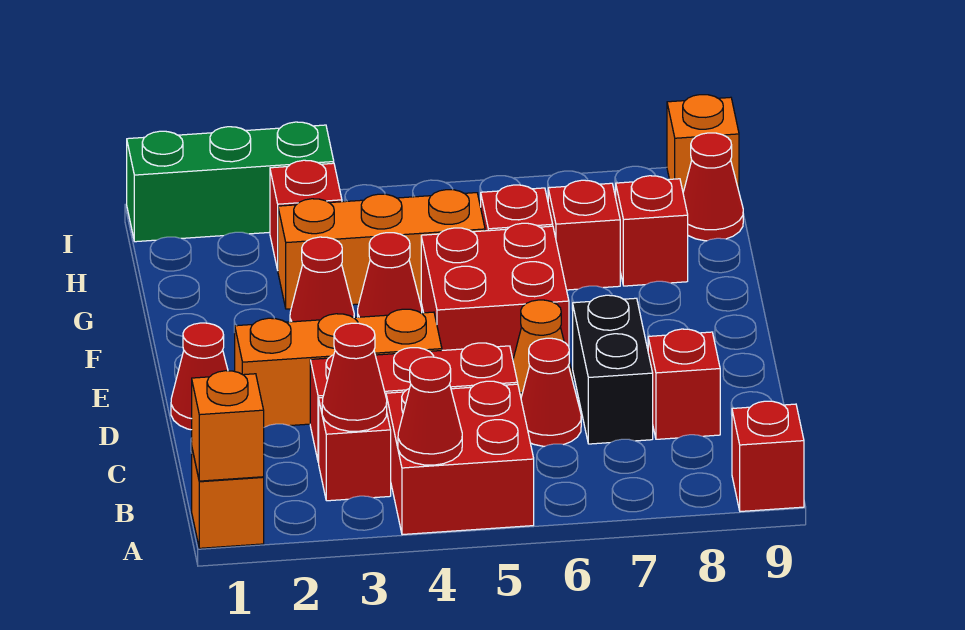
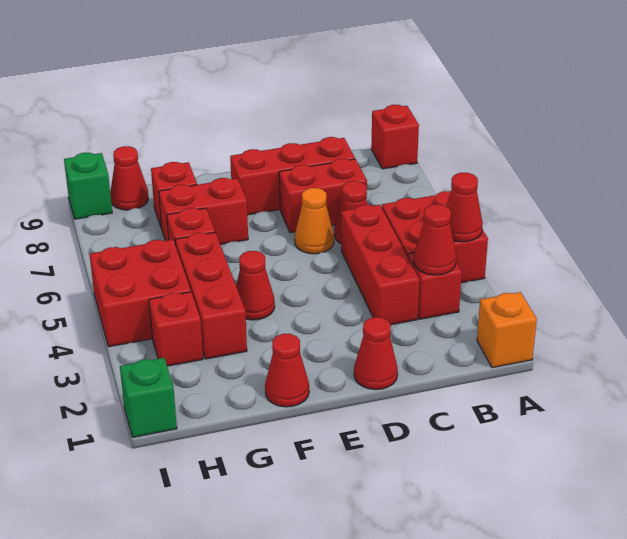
orange brick A1 level 2 -> none
black brick C7:D7 level 1 -> red brick C7:D7 level 1
red brick C8 level 1 -> red brick C8:E8 level 1
orange brick D2:D4 level 1 -> none
red brick E5:F6 level 1 -> red brick H4:I5 level 1
red cone F3 level 1 -> red cone F1 level 1
orange brick G3:G5 level 1 -> red brick G3:G5 level 1
red brick G7 level 1 -> red brick F7:G7 level 1
green brick I1:I3 level 1 -> green brick I1 level 1
orange brick I9 level 1 -> green brick I9 level 1

